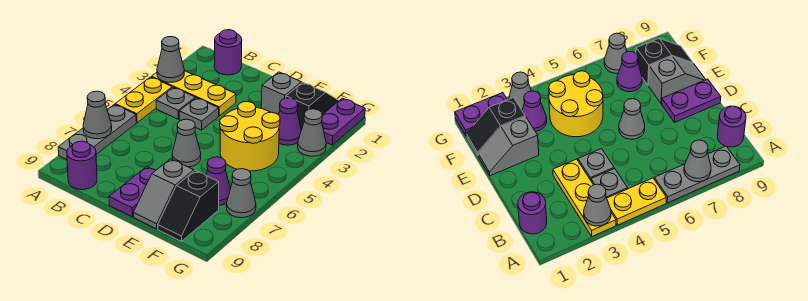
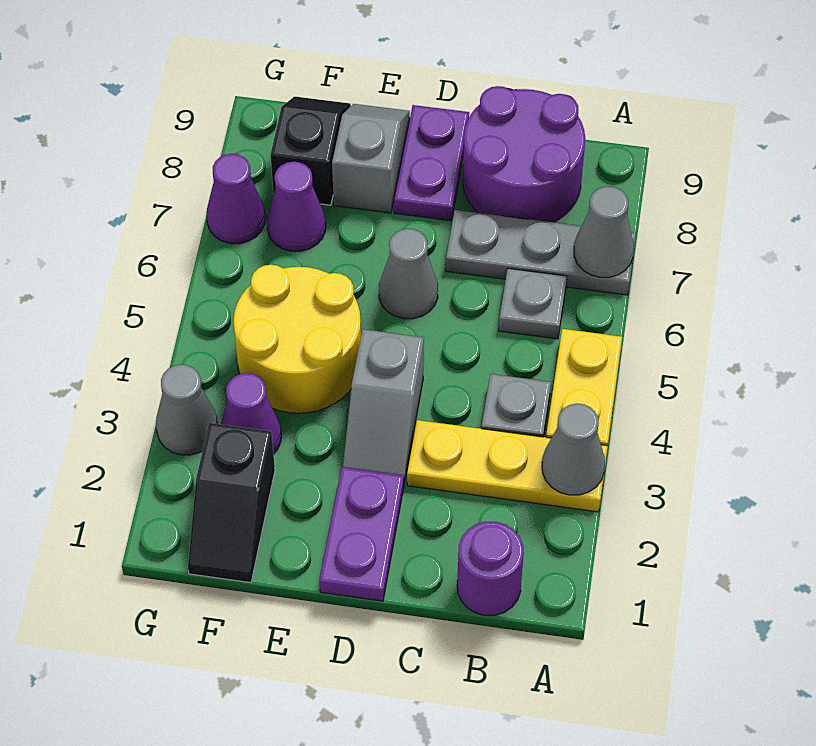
grey plate A6:A8 level 1 -> grey plate A7:C7 level 1
purple round brick B9 level 1 -> purple round brick B8:C9 level 1
grey plate C4 level 1 -> grey plate B6 level 1
grey slope E1:E2 level 1 top 2 -> grey slope D3:D4 level 1 top 4
purple plate G1:G2 level 1 -> purple plate D1:D2 level 1
grey cone G7 level 1 -> purple cone G7 level 1

